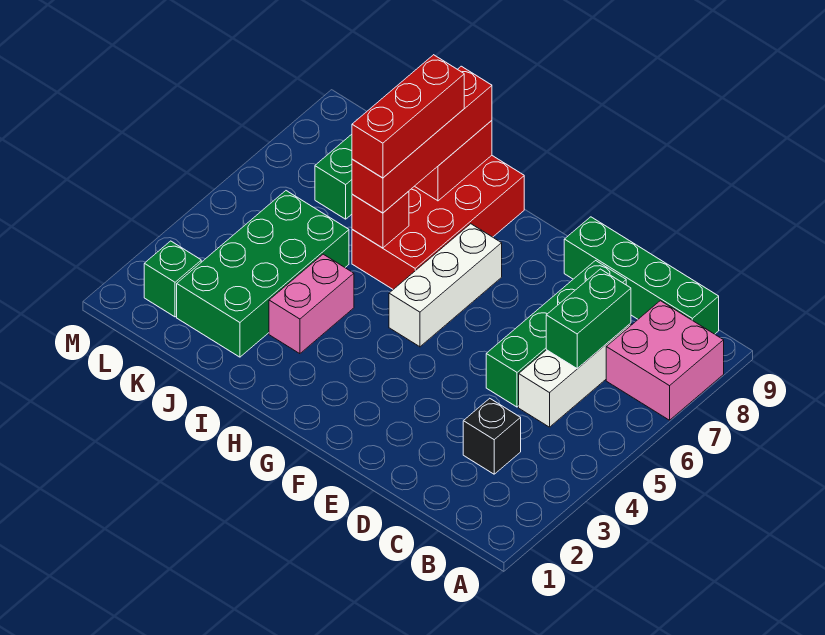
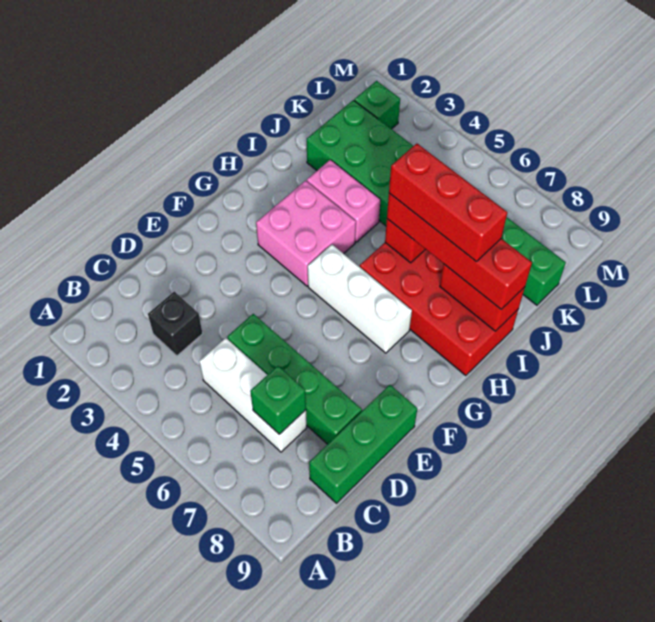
pink brick A7:B8 level 1 -> pink brick G3:H4 level 1
green brick B9:E9 level 1 -> green brick C9:E9 level 1
green brick C6:C7 level 2 -> green brick C7 level 2

